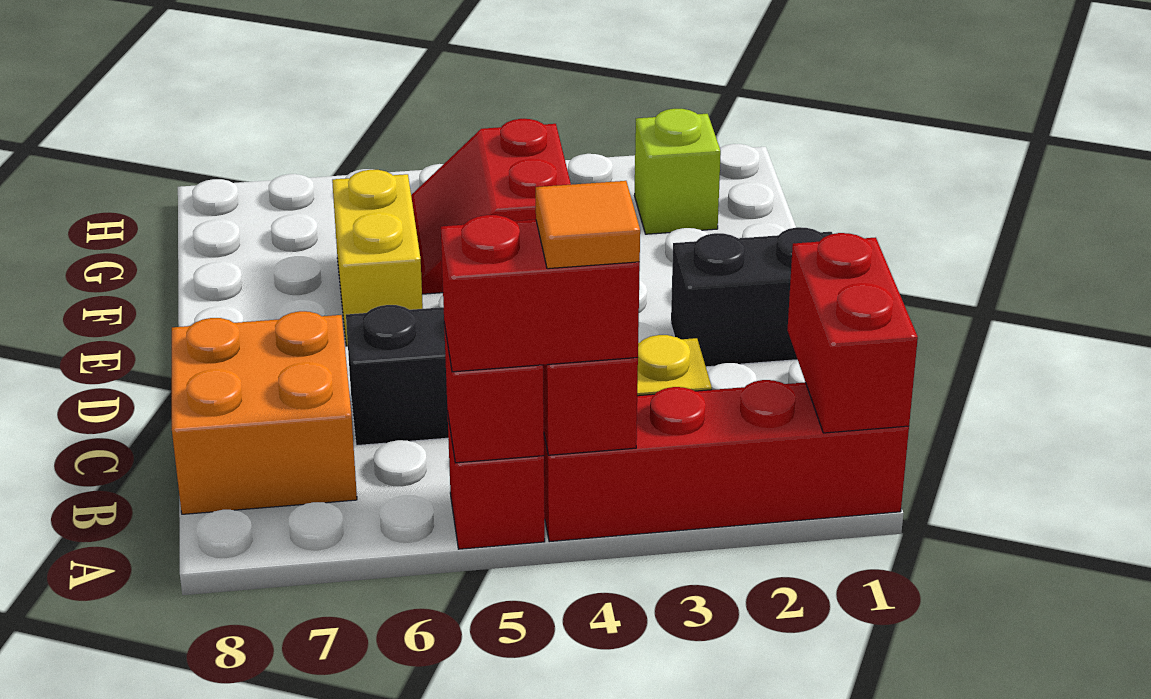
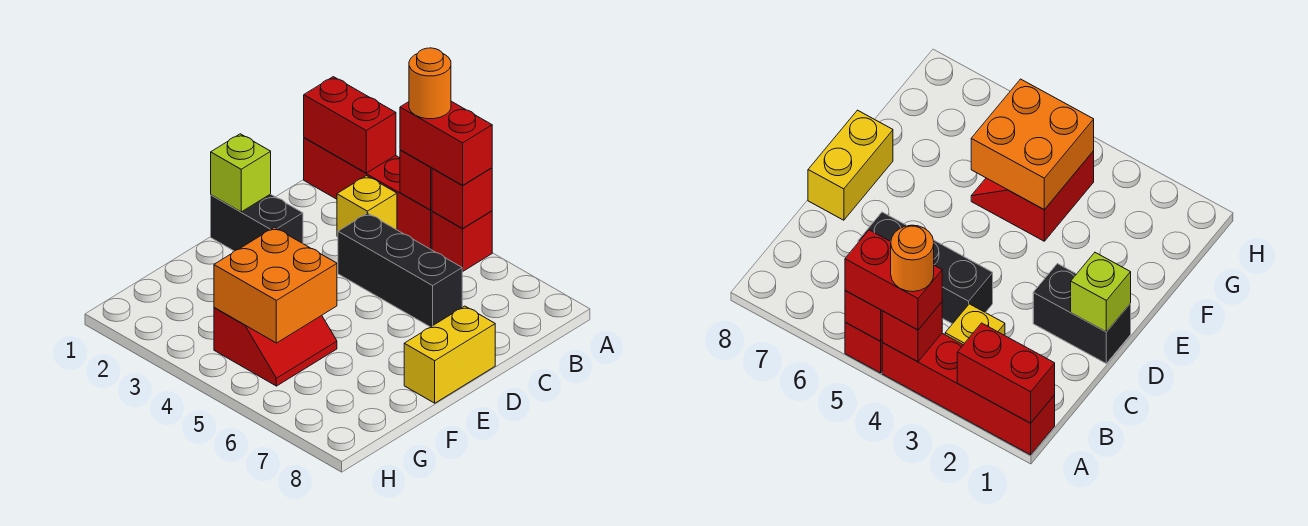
red brick A1:B1 level 2 -> red brick A1:A2 level 2
orange tile A4 level 4 -> orange round brick A4 level 4
orange brick B7:C8 level 1 -> orange brick F4:G5 level 2
yellow brick E6:F6 level 1 -> yellow brick D8:E8 level 1
lime brick G2 level 1 -> lime brick D1 level 2

